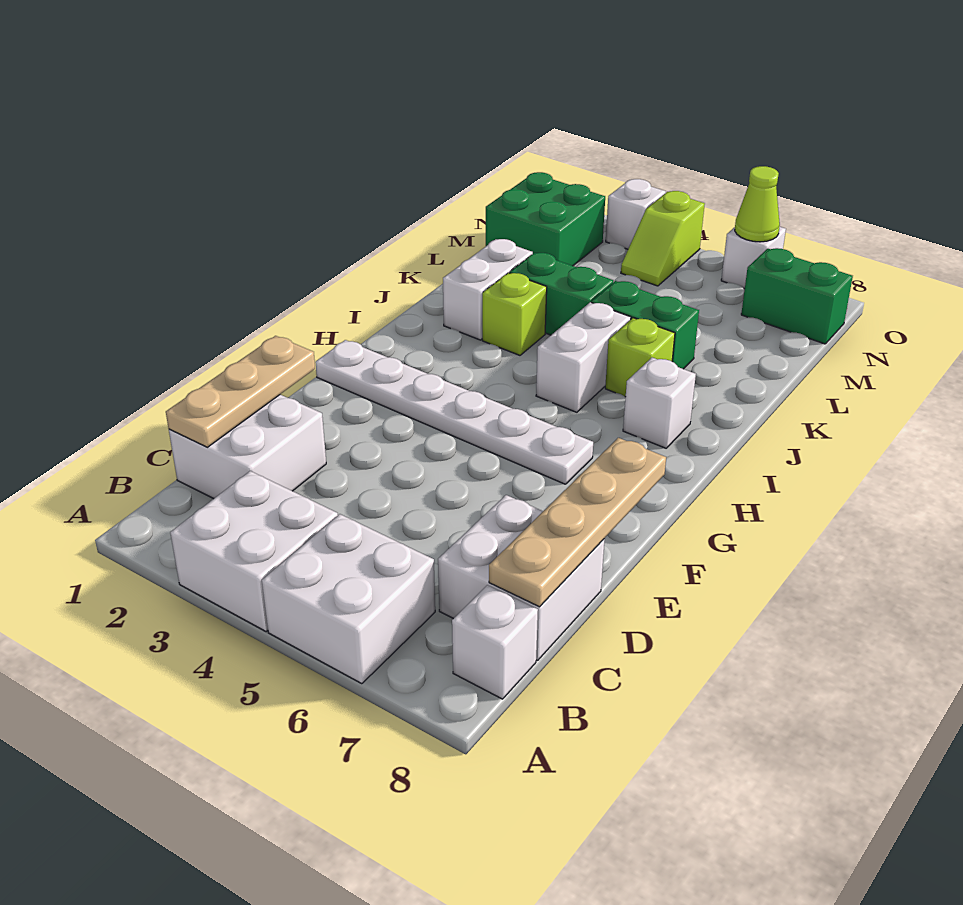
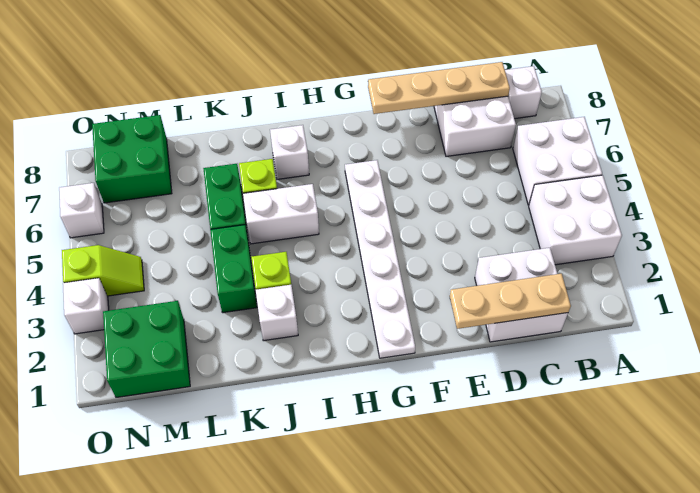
white brick J2:K2 level 1 -> white brick J2 level 1
green brick N7:N8 level 1 -> green brick M7:N8 level 1
lime cone O6 level 2 -> none

